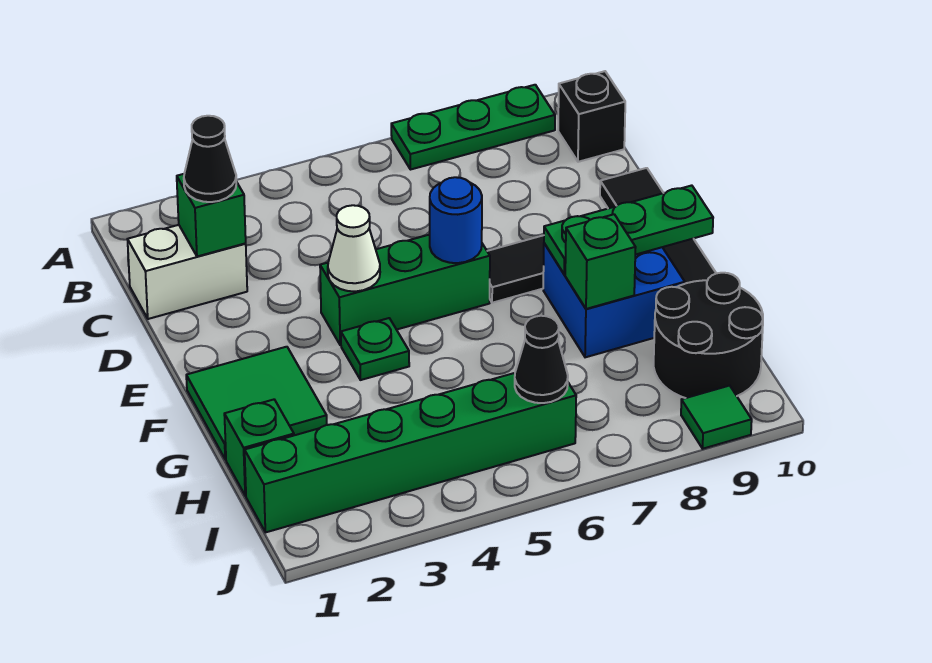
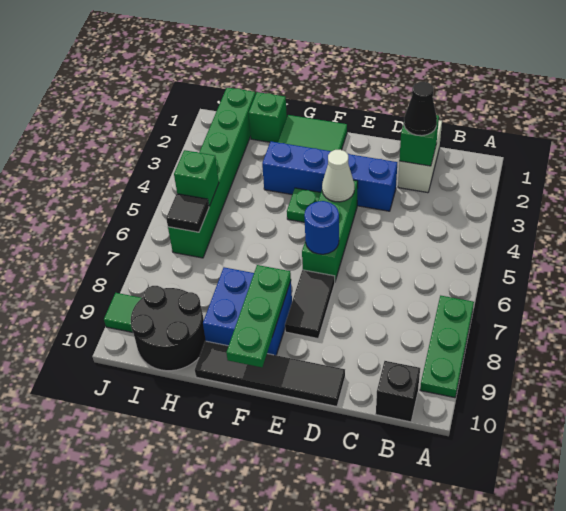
none -> blue brick D3:G3 level 1
green brick G8 level 2 -> green brick I5 level 2
black cone I6 level 2 -> black tile I6 level 2

